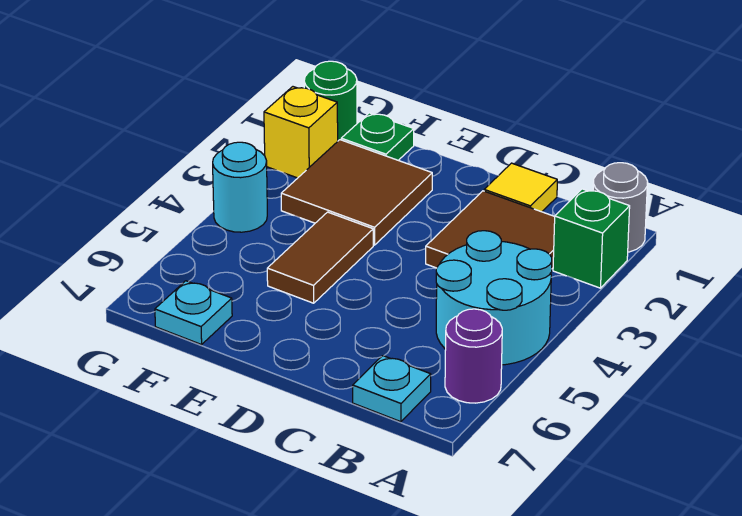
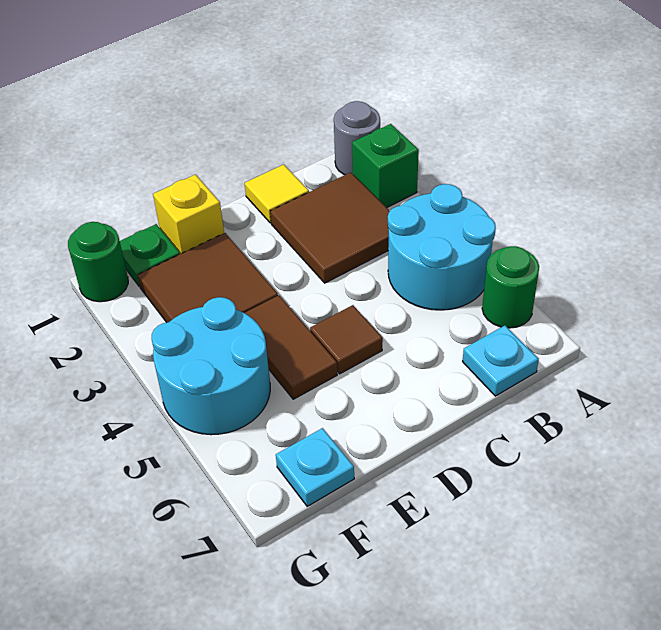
purple round brick A6 level 1 -> green round brick A6 level 1
none -> brown tile D5 level 1
yellow brick G2 level 1 -> yellow brick E1 level 1
cyan round brick G4 level 1 -> cyan round brick F4:G5 level 1

